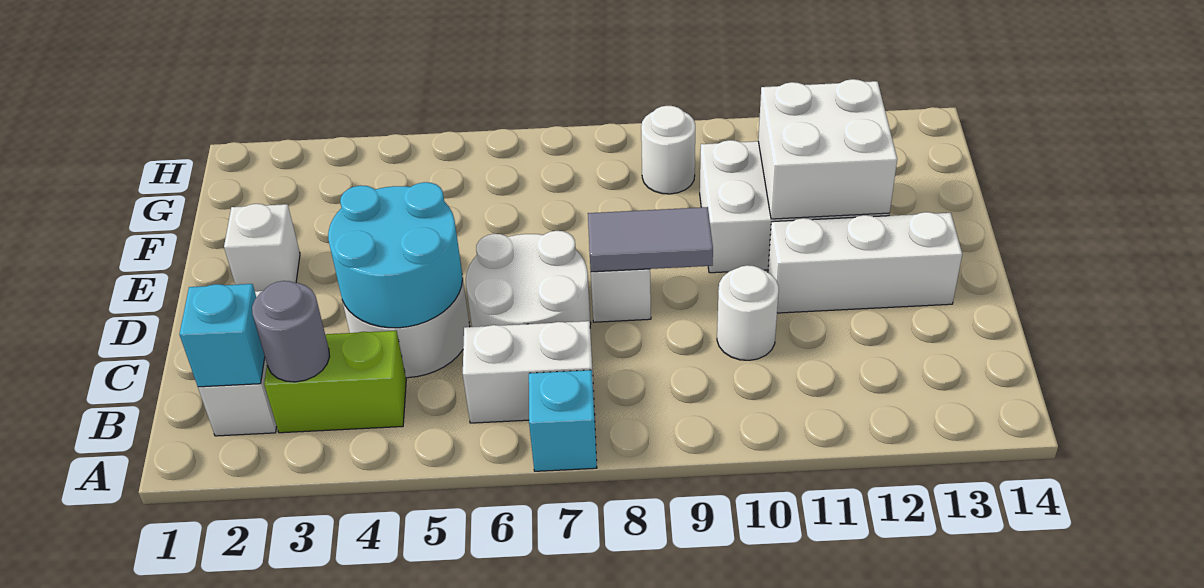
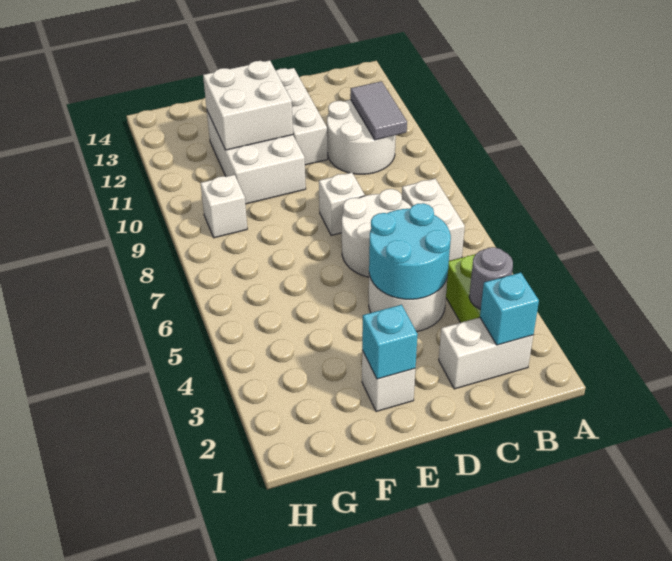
cyan brick A7 level 1 -> cyan brick E2 level 2
white round brick C10 level 1 -> white round brick B10:C11 level 1
grey tile D8:D9 level 2 -> grey tile B10:B11 level 2
white round brick G9 level 1 -> white brick G9 level 1

